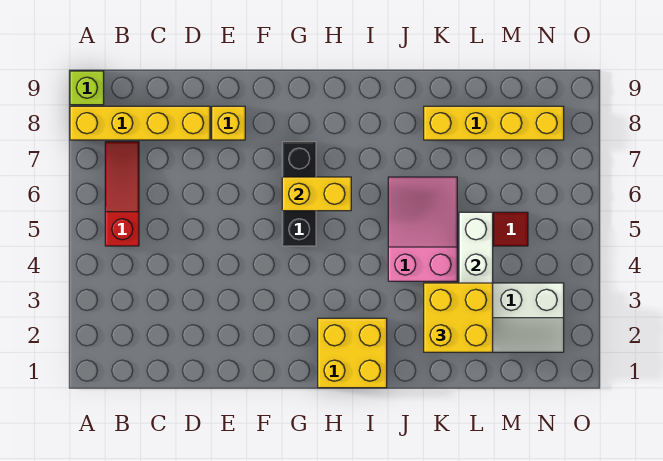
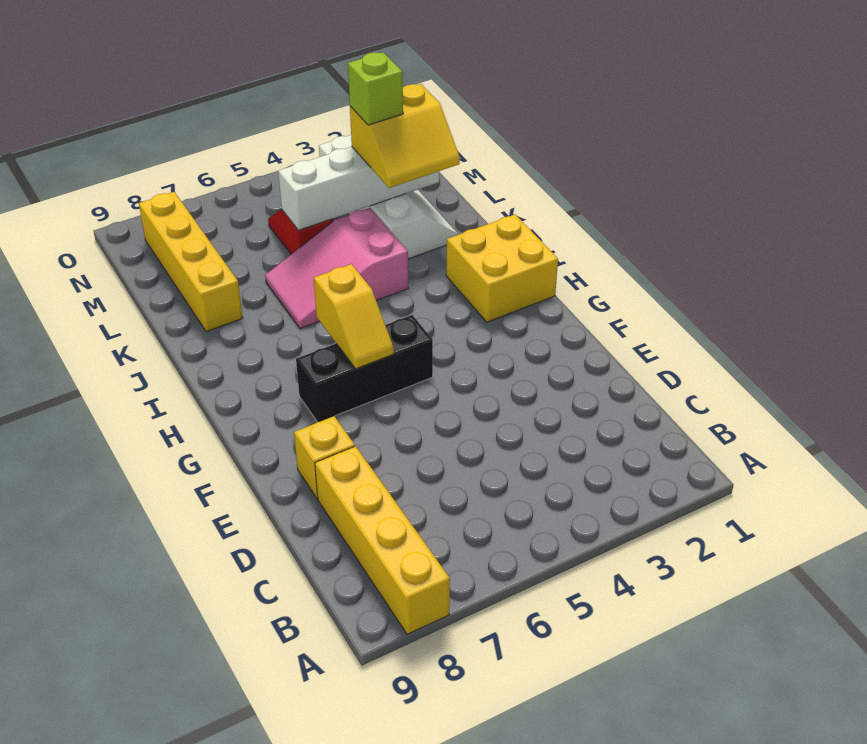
lime brick A9 level 1 -> lime brick L3 level 4
red slope B5:B7 level 1 top 5 -> none
yellow brick G6:H6 level 2 -> yellow slope G6:H6 level 2 top H
yellow brick K2:L3 level 3 -> yellow slope K2:L3 level 3 top L

